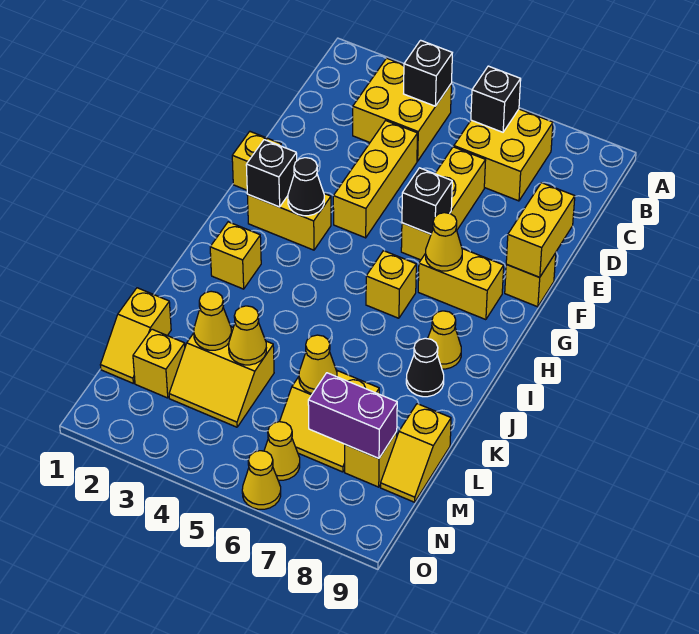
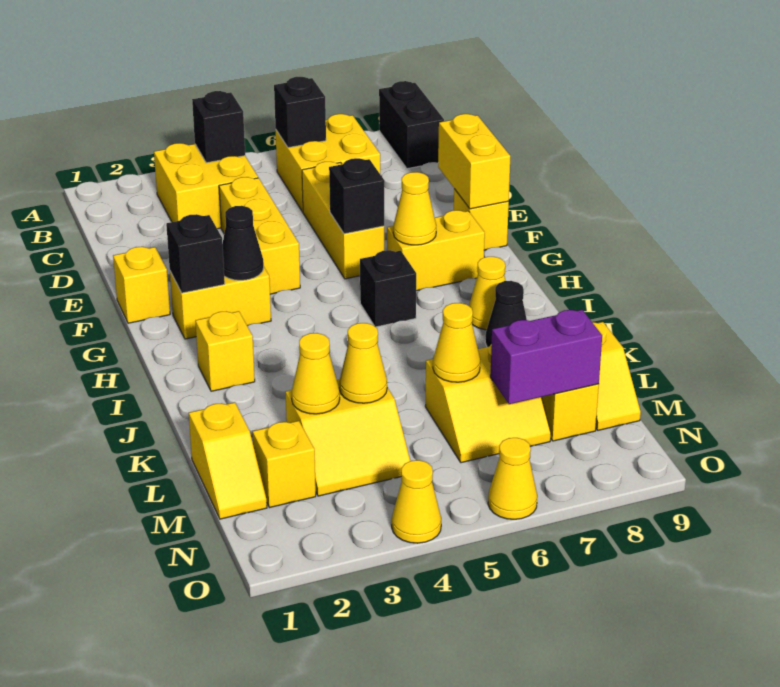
none -> black brick A9:B9 level 1
yellow brick H6 level 1 -> black brick H6 level 1
yellow cone N6 level 1 -> yellow cone O4 level 1

